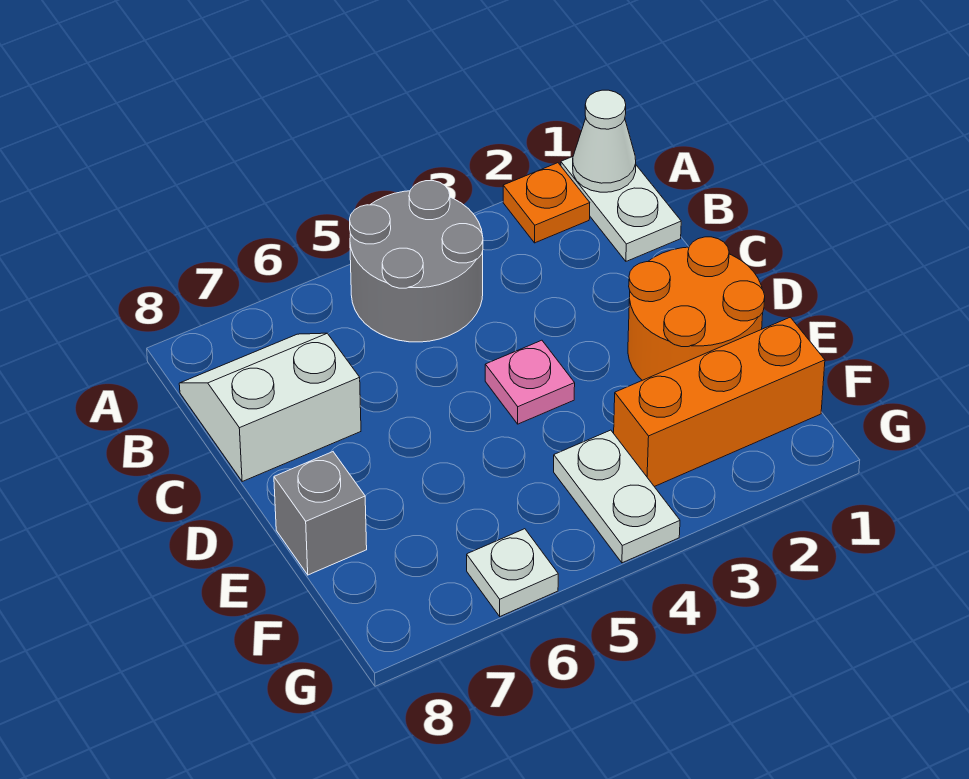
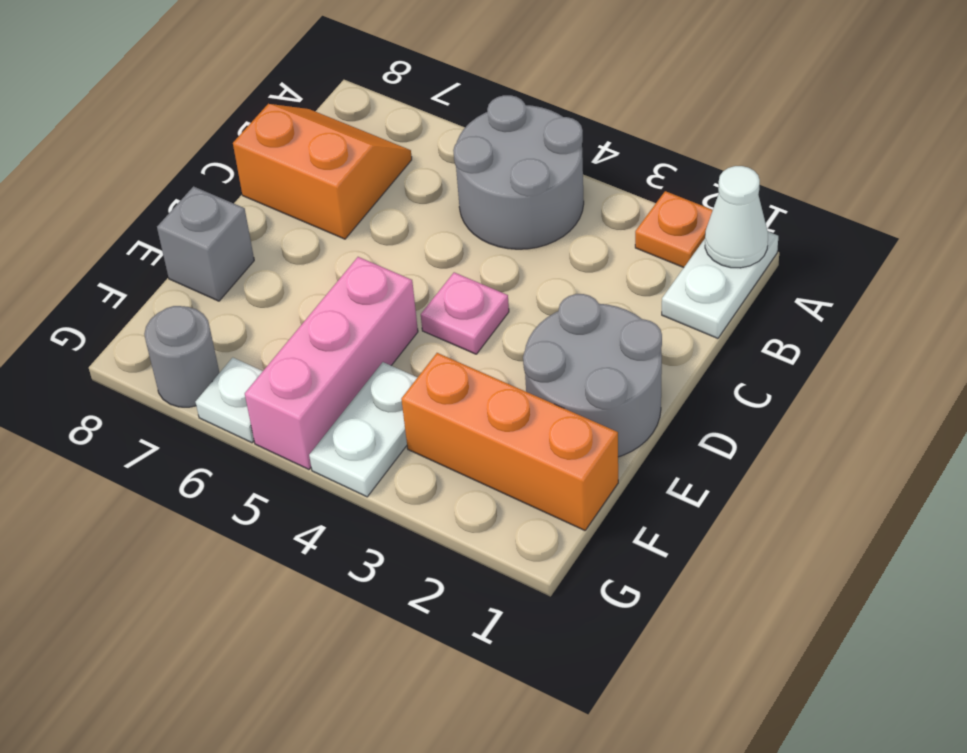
white slope B7:C8 level 1 top C -> orange slope B7:C8 level 1 top C
orange round brick D1:E2 level 1 -> grey round brick D1:E2 level 1
none -> pink brick E5:G5 level 1
none -> grey round brick G7 level 1

